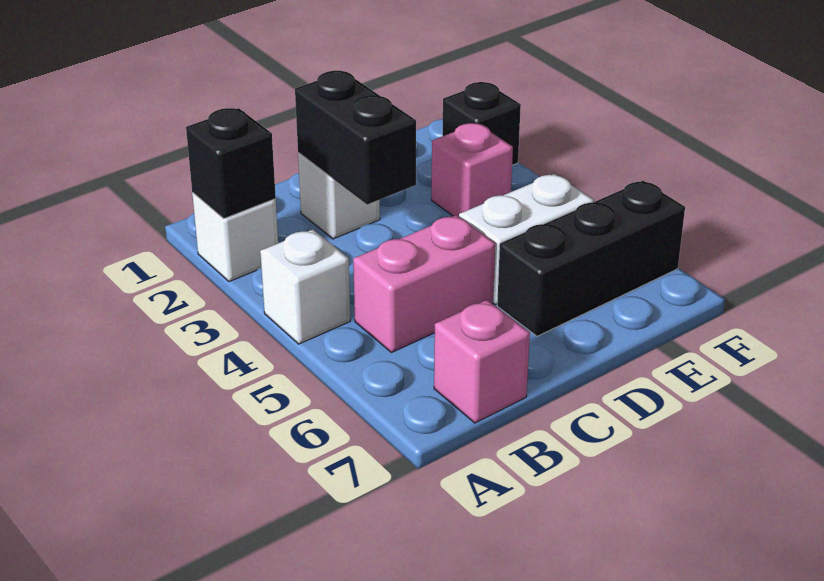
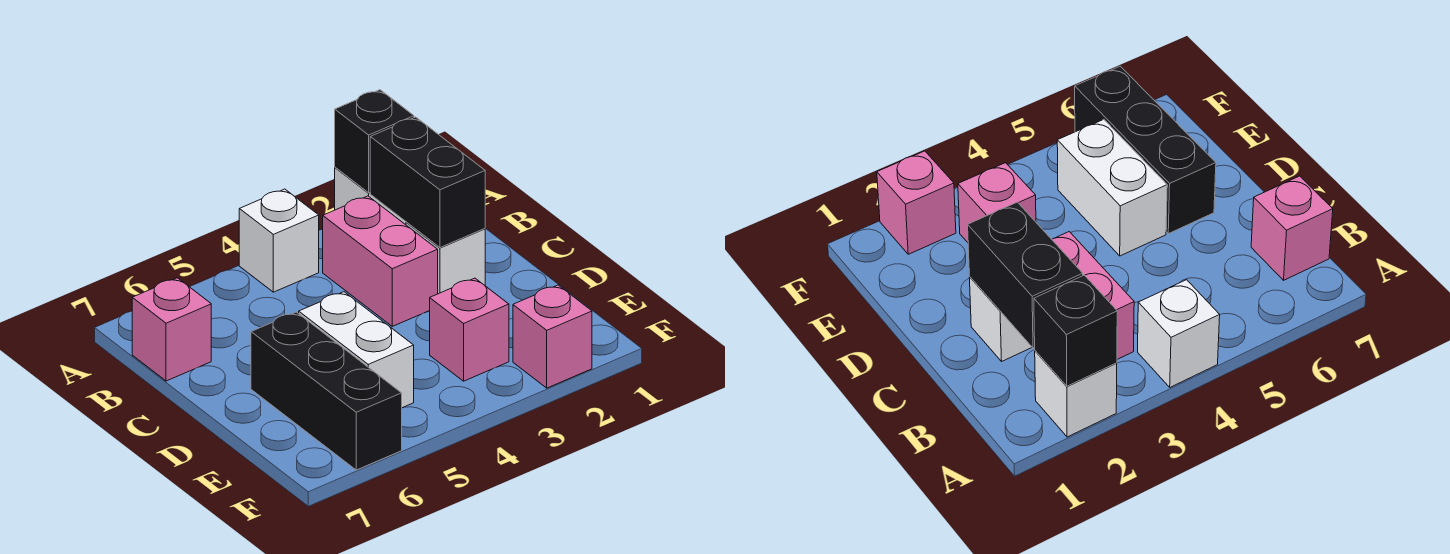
pink brick B5:C5 level 1 -> pink brick B3:C3 level 1
black brick C2:C3 level 2 -> black brick B2:C2 level 2
black brick F2 level 1 -> pink brick F2 level 1

